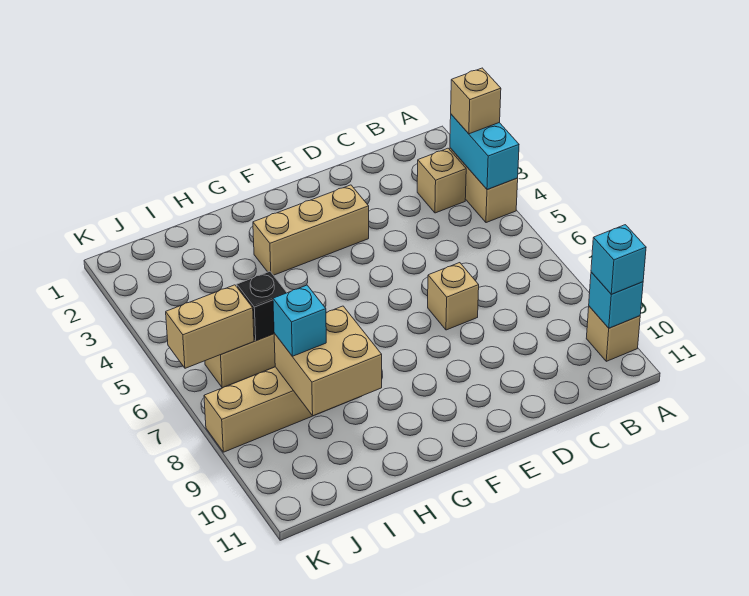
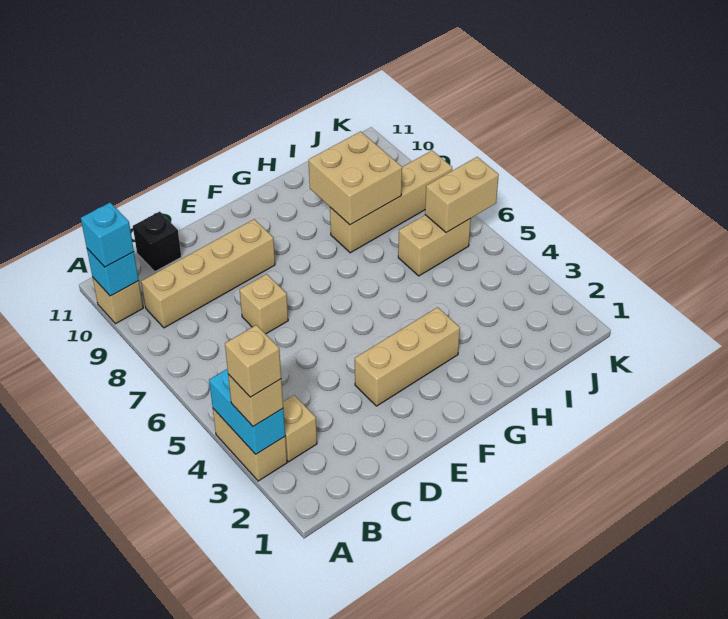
none -> tan brick A3 level 4
none -> tan brick B9:E9 level 1
black brick I6 level 2 -> black brick C11 level 1
cyan brick I8 level 3 -> none

